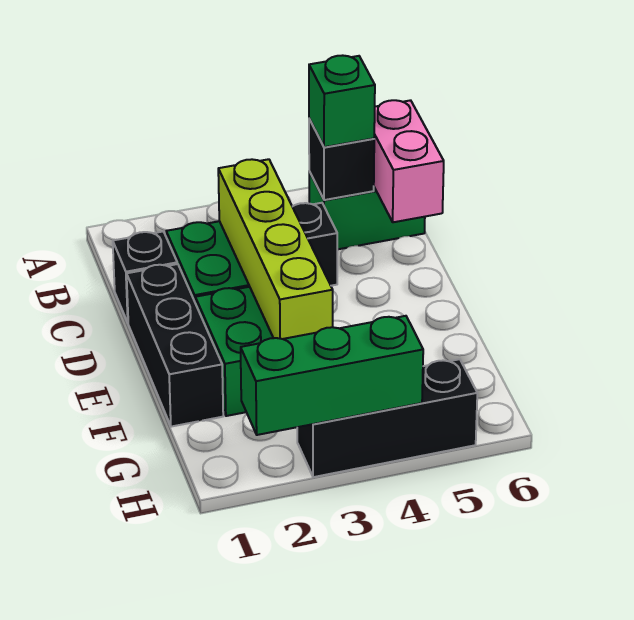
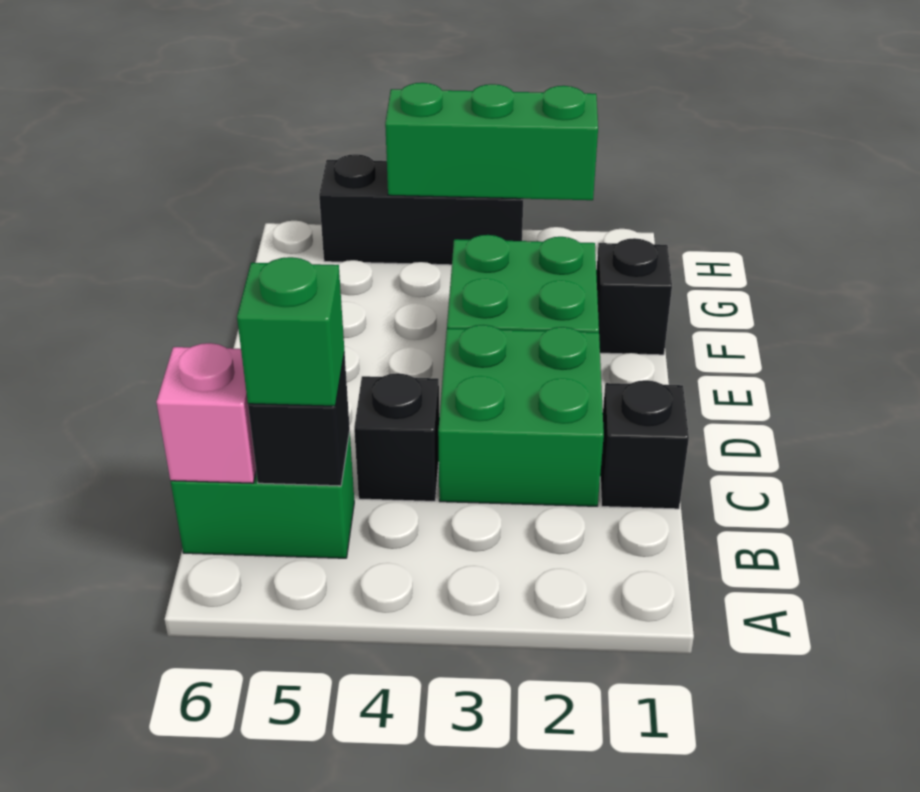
pink brick B6:C6 level 2 -> pink brick B6 level 2
lime brick C3:F3 level 2 -> none
black brick D1:F1 level 1 -> black brick F1 level 1

